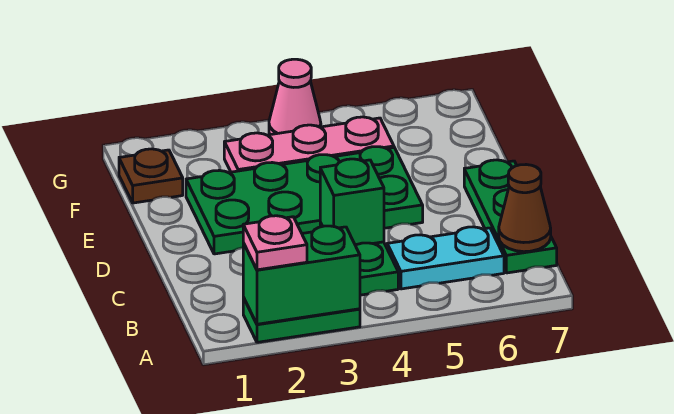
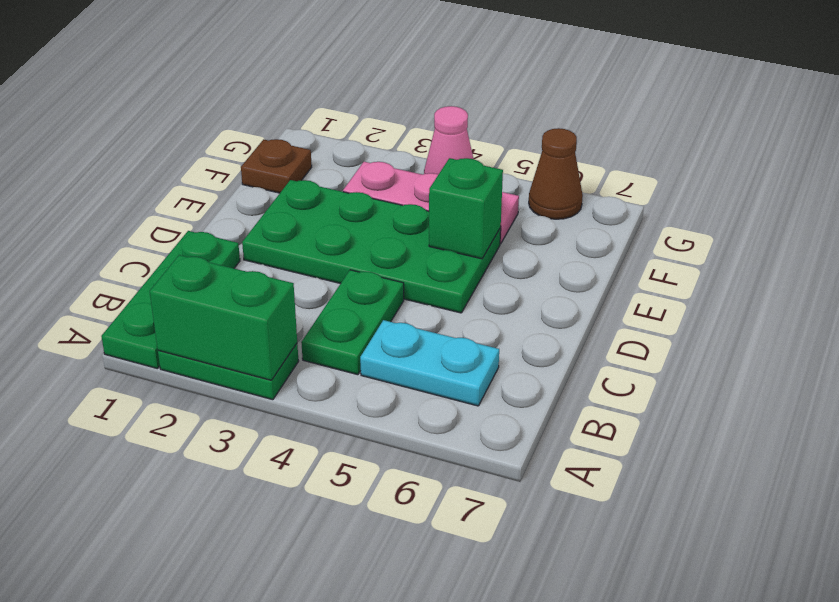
pink plate A2 level 3 -> none
green plate B7:D7 level 1 -> green plate A1:C1 level 1
brown cone B7 level 2 -> brown cone G6 level 1
green brick C4 level 2 -> green brick E5 level 2

